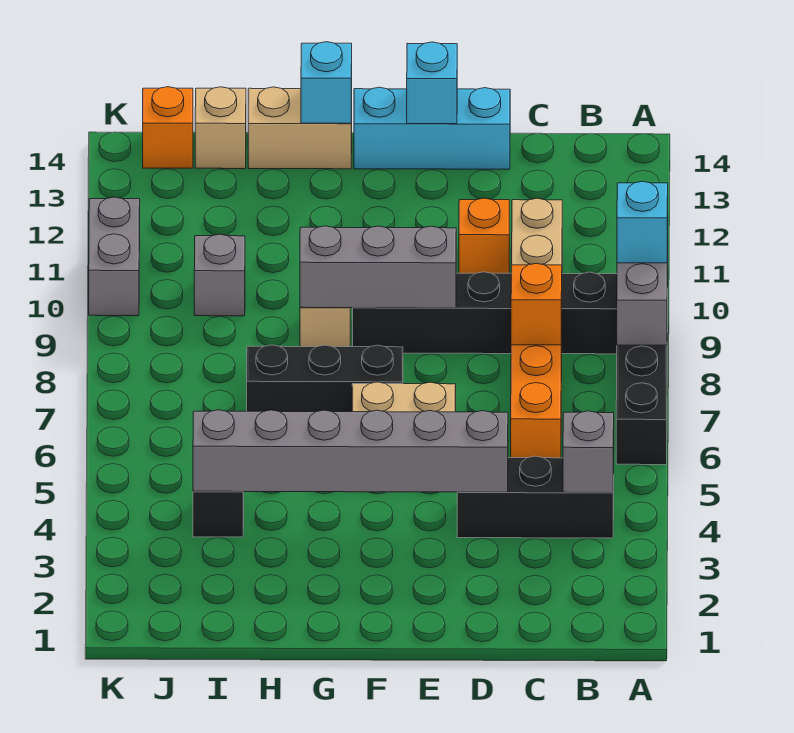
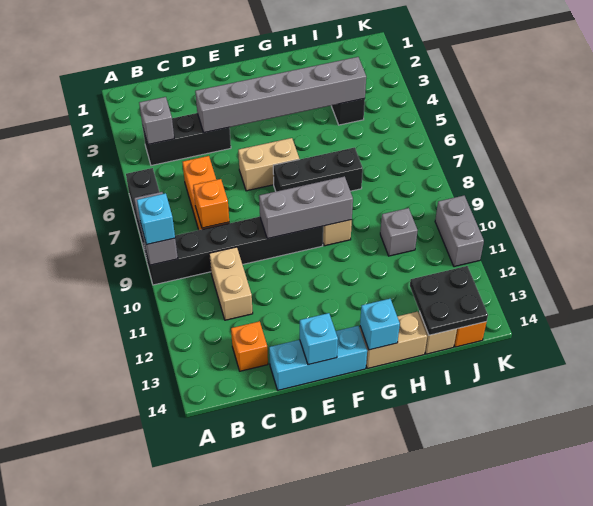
orange brick D11 level 1 -> orange brick C13 level 1
none -> black plate I13:J14 level 2

